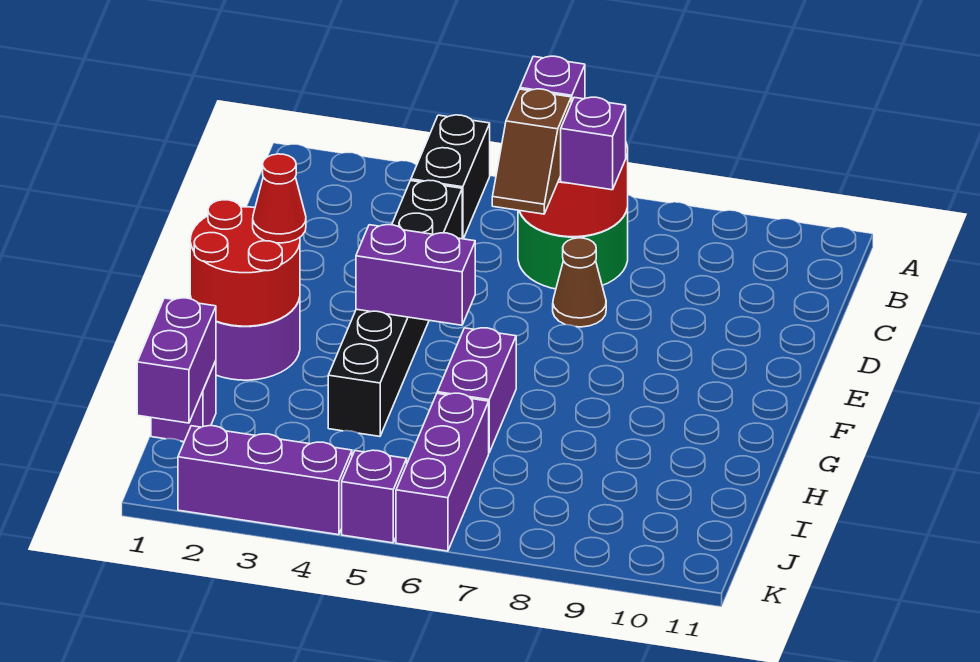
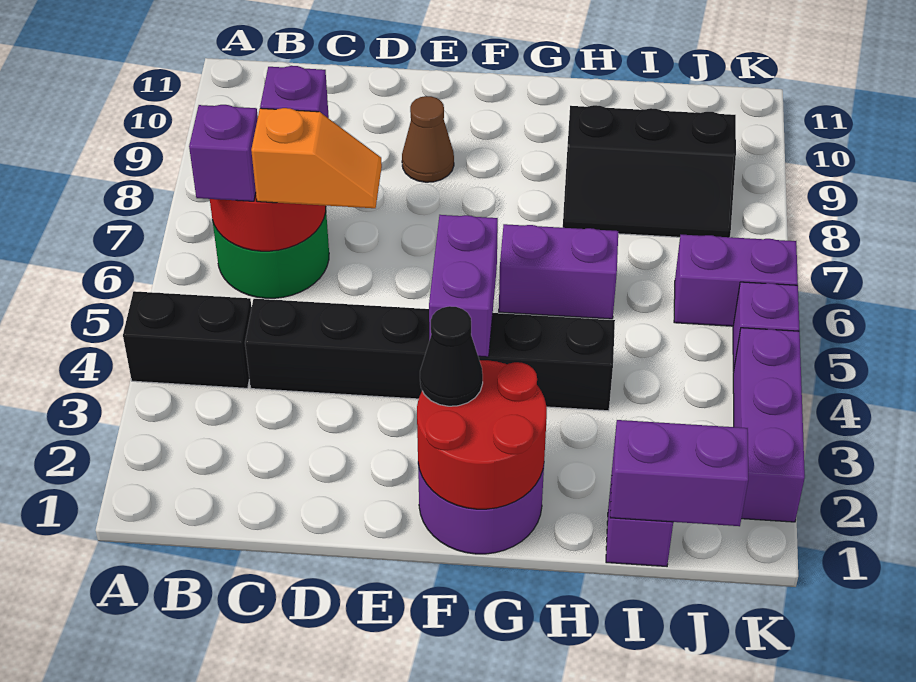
brown slope C6:D6 level 3 top C -> orange slope C6:D6 level 3 top C
brown cone D7 level 1 -> brown cone E9 level 1
red cone F2 level 3 -> black cone F2 level 3
none -> black slope H8:J9 level 1 top 9
purple brick I6:K6 level 1 -> purple brick J6:K6 level 1

